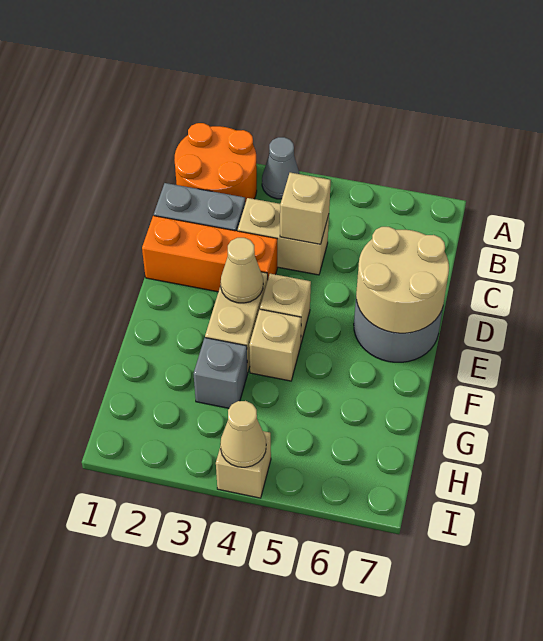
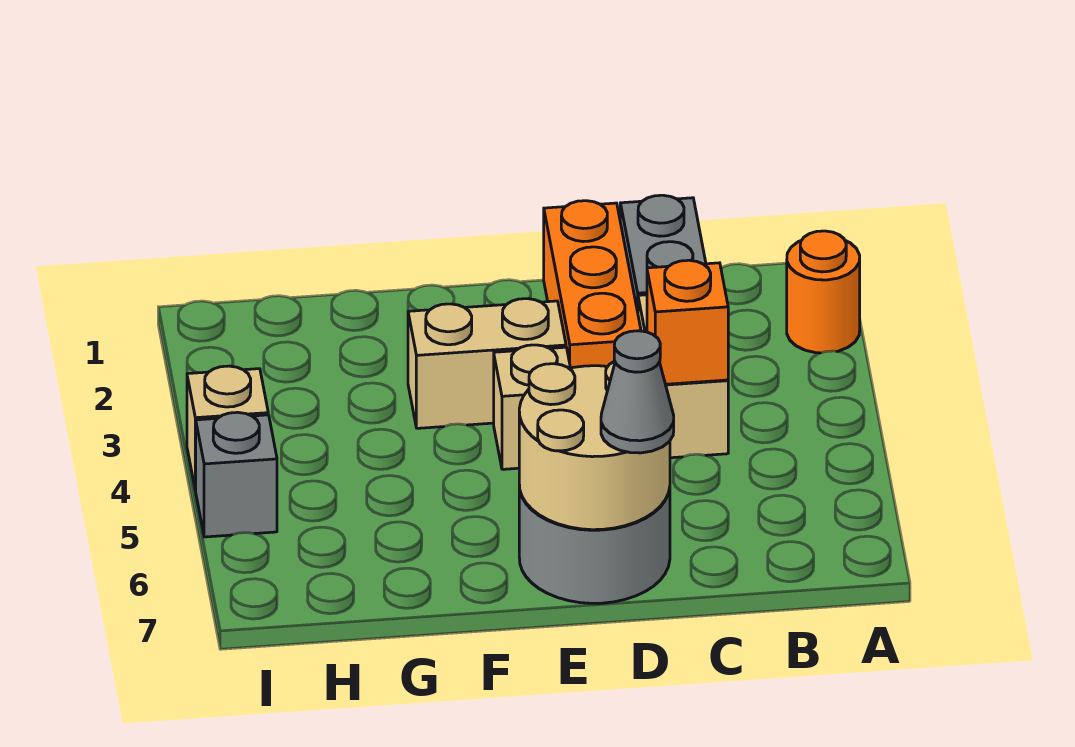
orange round brick A1:B2 level 1 -> orange round brick A2 level 1
grey cone A3 level 1 -> grey cone D7 level 3
tan brick C4 level 2 -> orange brick C4 level 2
tan cone E3 level 2 -> none
tan brick F4 level 1 -> none
grey brick G3 level 1 -> grey brick I5 level 1
tan cone I4 level 2 -> none

